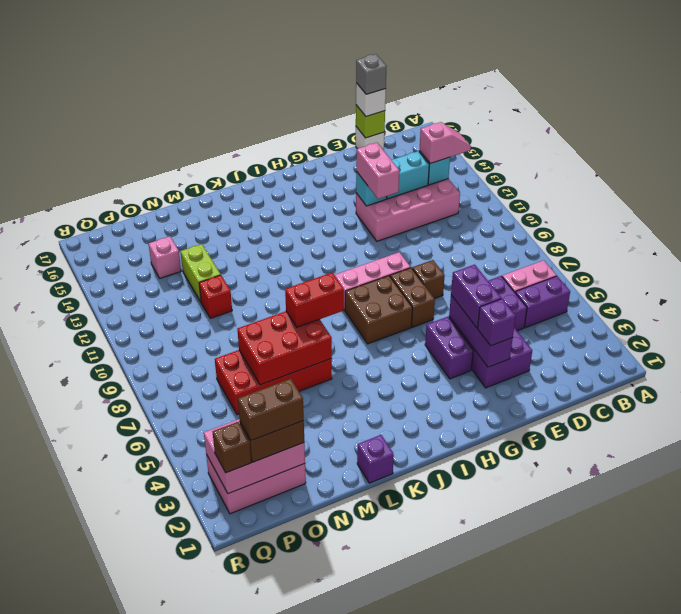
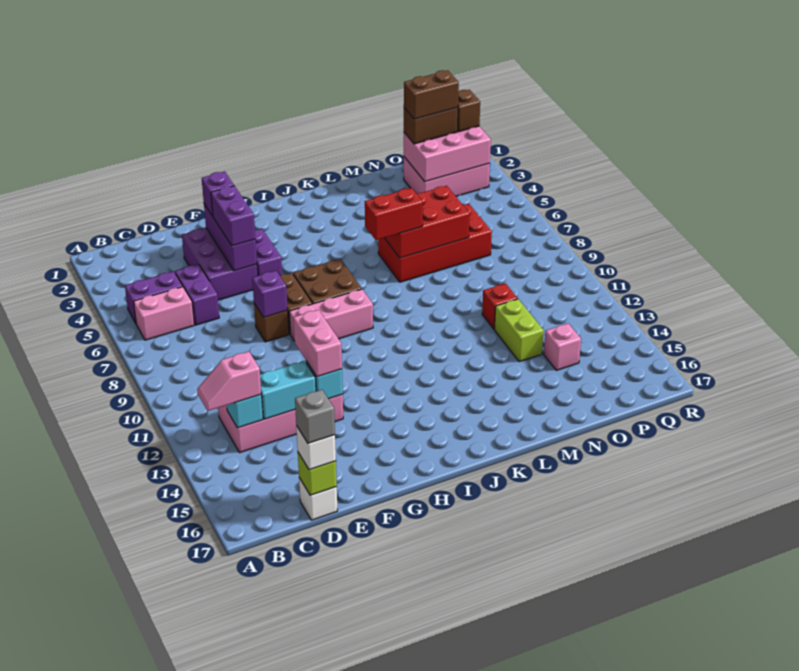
purple brick L1 level 1 -> purple brick F8 level 2

